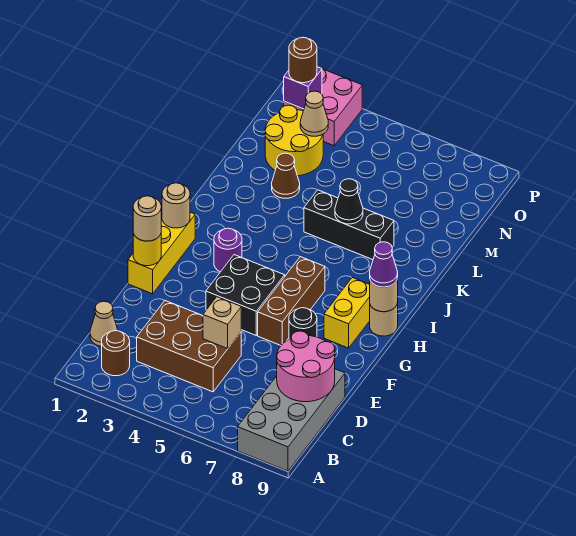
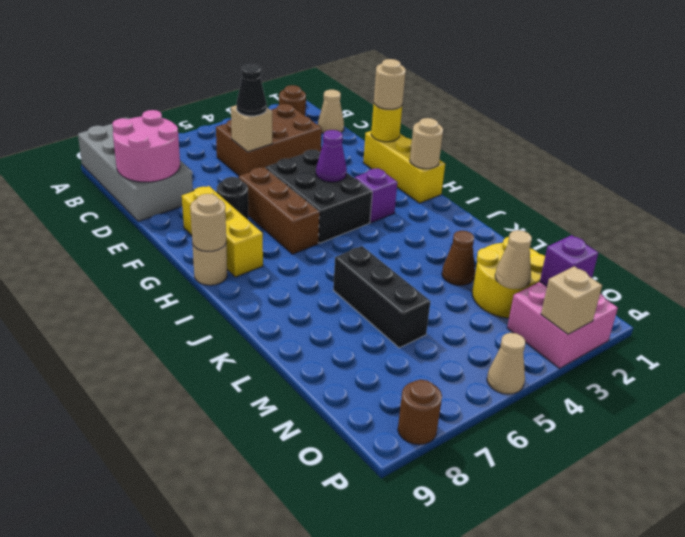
black brick F4:G5 level 1 -> black brick F4:H5 level 1
yellow brick G8:H8 level 1 -> yellow brick F8:H8 level 1
purple round brick H3 level 1 -> purple brick H3 level 1
purple cone H9 level 3 -> purple cone G4 level 2
black brick K5:K7 level 1 -> black brick K6:M6 level 1
black cone K6 level 2 -> black cone D5 level 3
brown round brick O2 level 3 -> brown round brick P8 level 1
none -> tan brick P3 level 2
none -> tan cone P5 level 1

